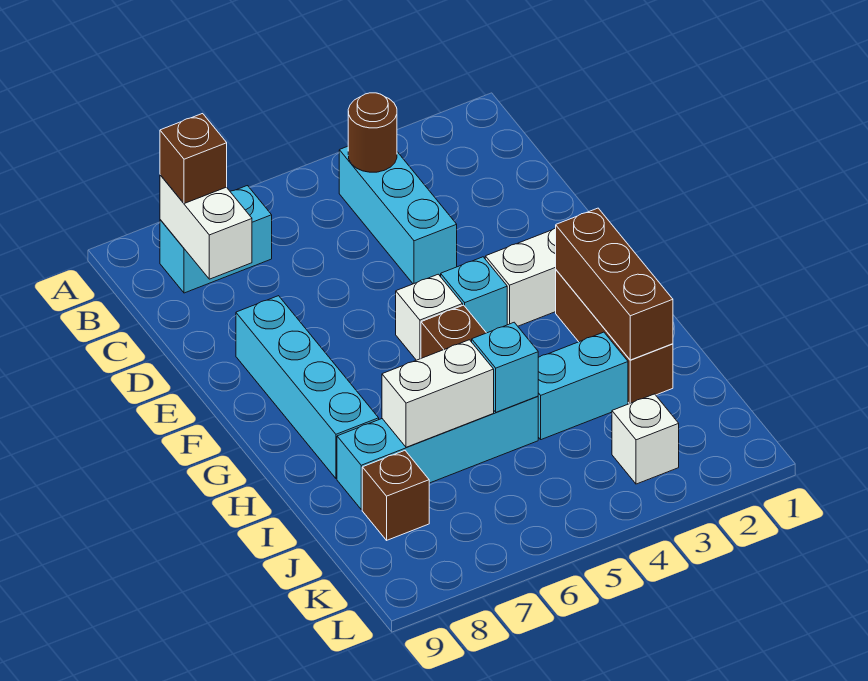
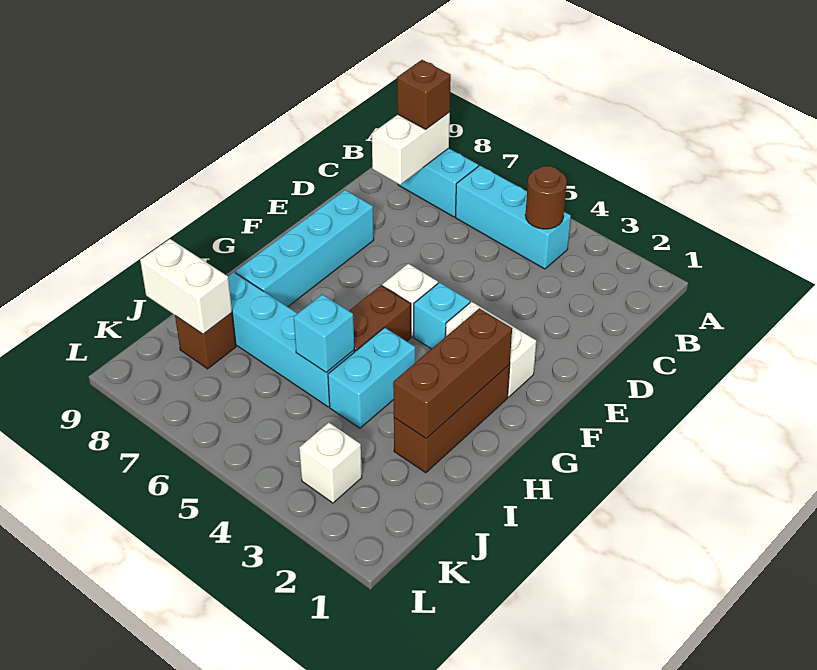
cyan brick B4:D4 level 1 -> cyan brick B4:B6 level 1
cyan brick I3:I4 level 1 -> cyan brick H4:I4 level 1
white brick I6:I7 level 2 -> white brick J8:J9 level 2

